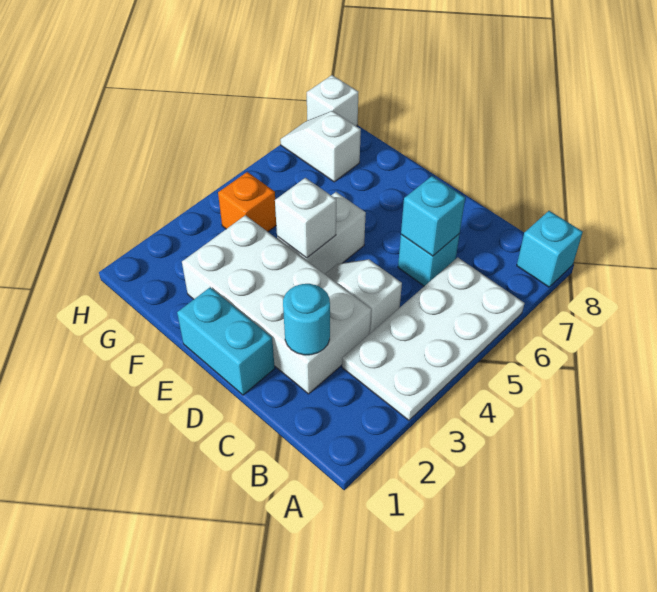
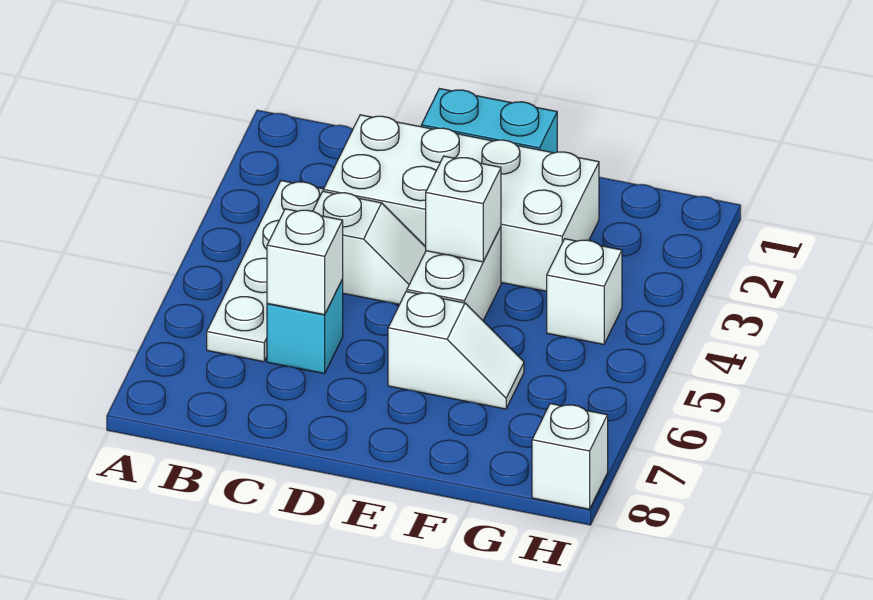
white plate A3:B6 level 1 -> white plate B3:B6 level 1
cyan brick A8 level 1 -> none
cyan round brick C2 level 2 -> none
cyan brick C6 level 2 -> white brick C6 level 2
orange brick G4 level 1 -> white brick G4 level 1
white slope G7:H7 level 1 top G -> white slope E6:F6 level 1 top E

